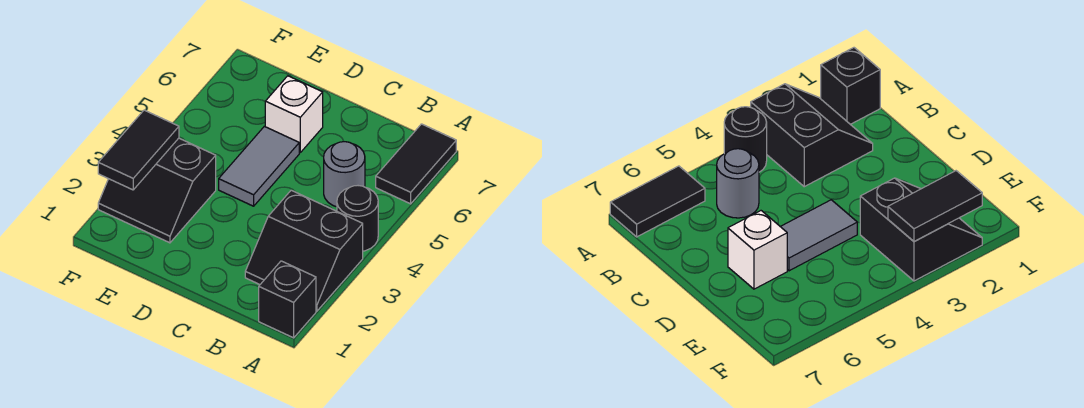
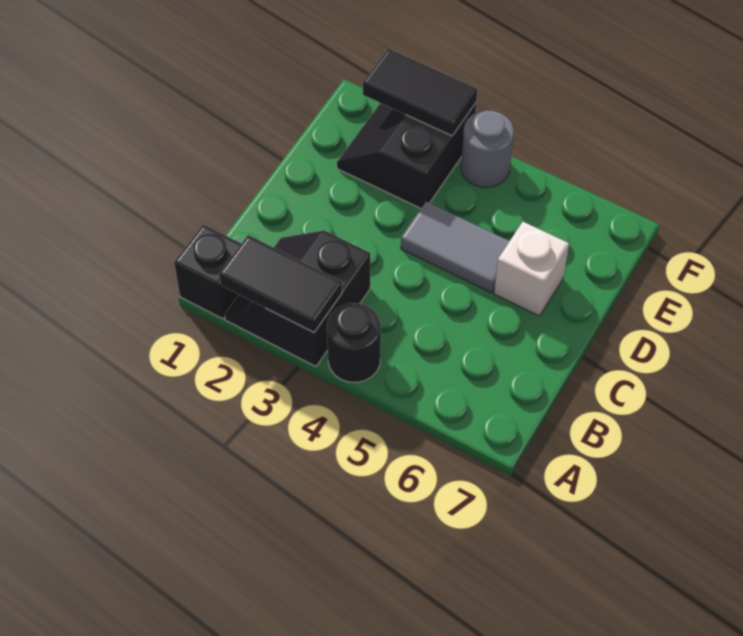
black tile A6:A7 level 1 -> black tile A2:A3 level 2
grey round brick B5 level 1 -> grey round brick F4 level 1

